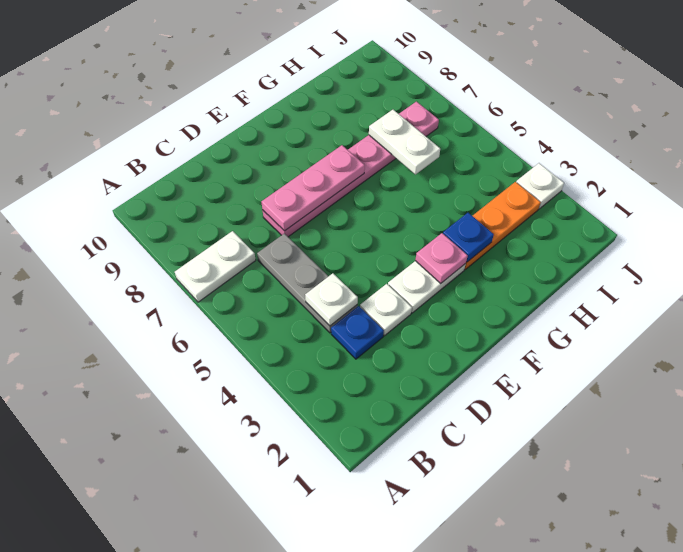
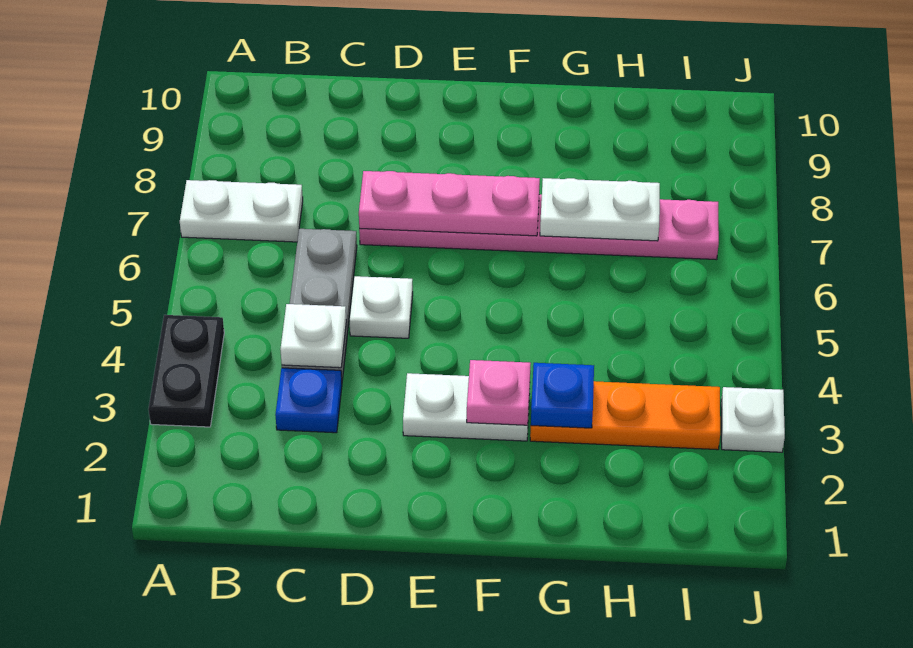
none -> black plate A3:A4 level 1
white plate D3 level 1 -> white plate D5 level 1
white plate H6:H7 level 2 -> white plate G7:H7 level 2

